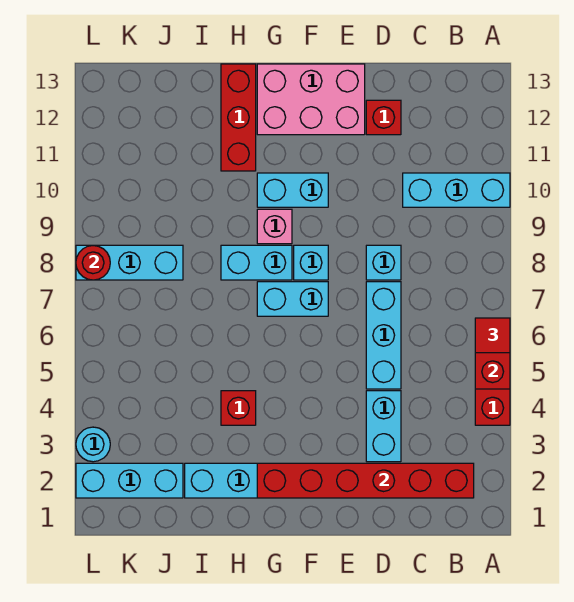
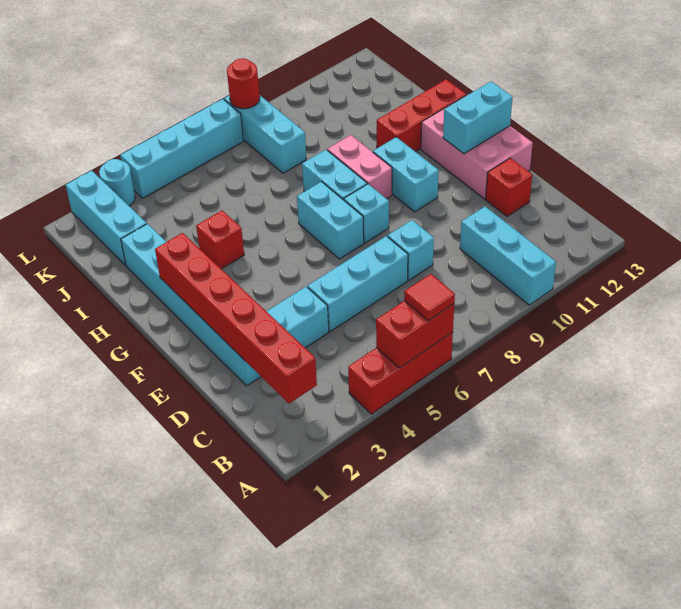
none -> cyan brick F12:F13 level 2
pink brick G9 level 1 -> pink brick G9:H9 level 1
none -> cyan brick L4:L7 level 1

